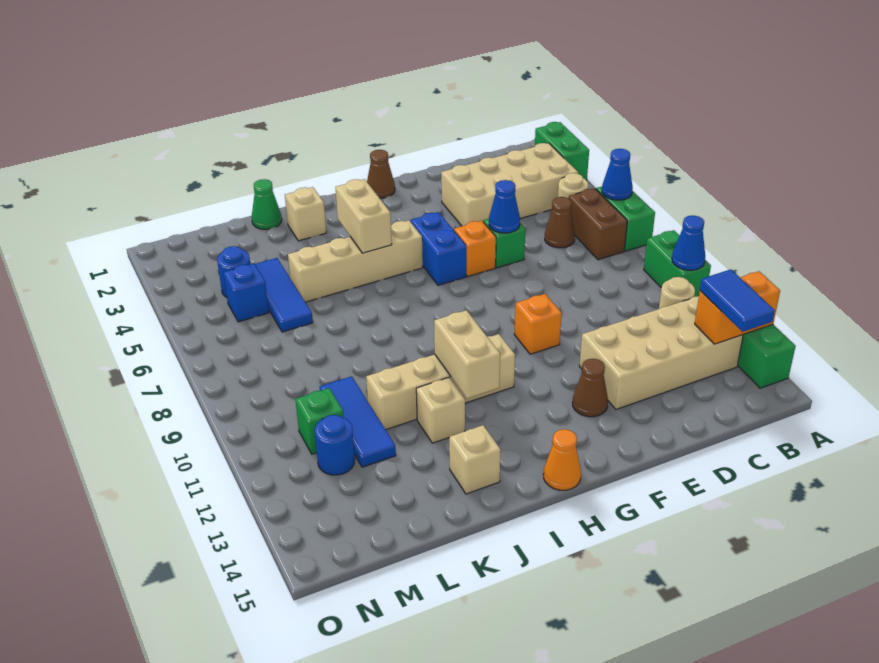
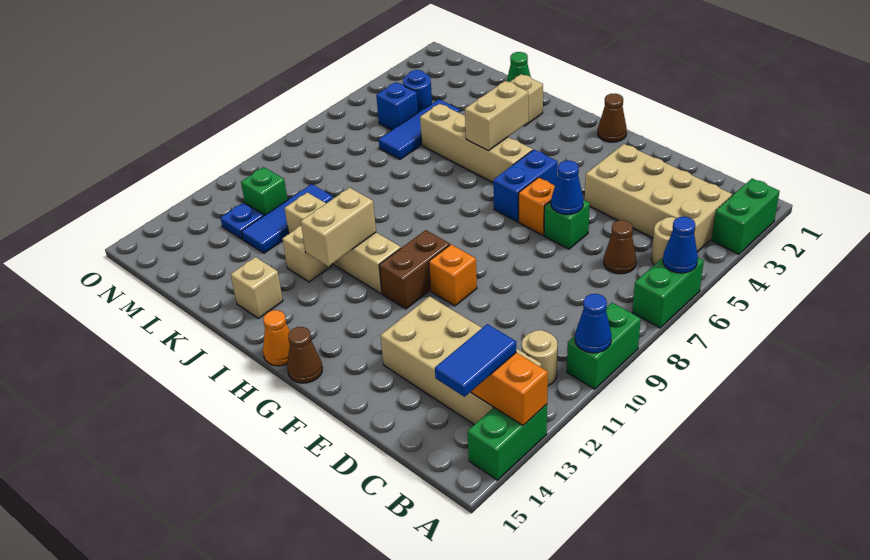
brown brick B6:B7 level 1 -> brown brick G10:G11 level 1
brown cone F13 level 1 -> brown cone G15 level 1
blue round brick M12 level 1 -> blue plate M12 level 1

